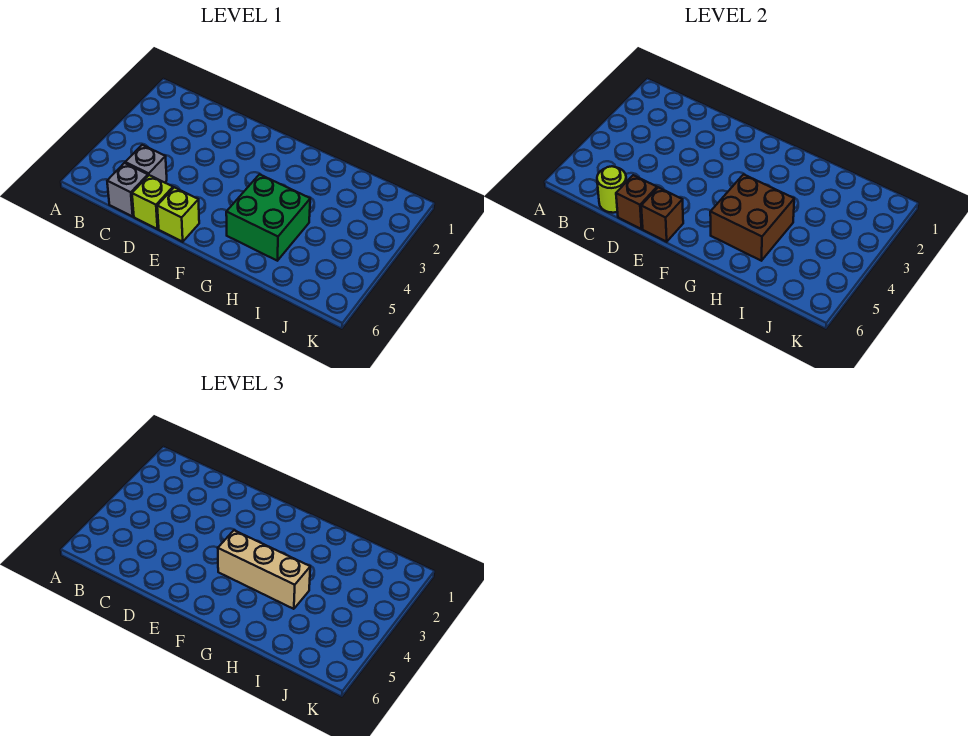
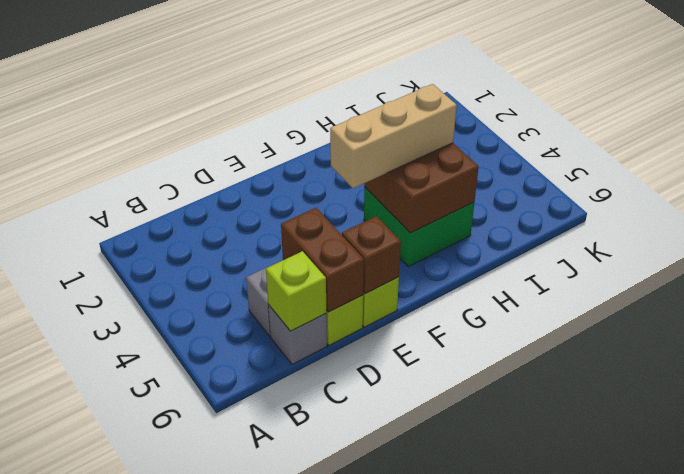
lime round brick C6 level 2 -> lime brick C6 level 2
brown brick D6 level 2 -> brown brick D5:D6 level 2

